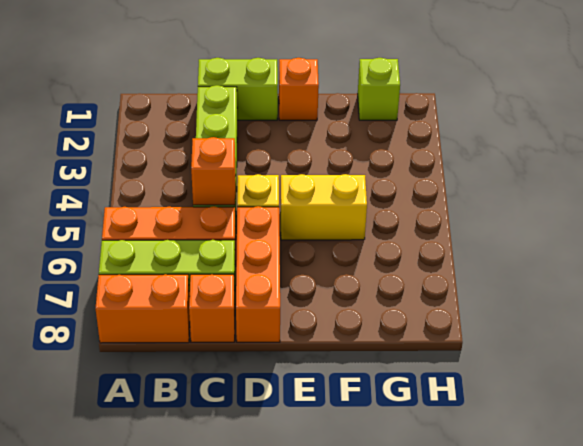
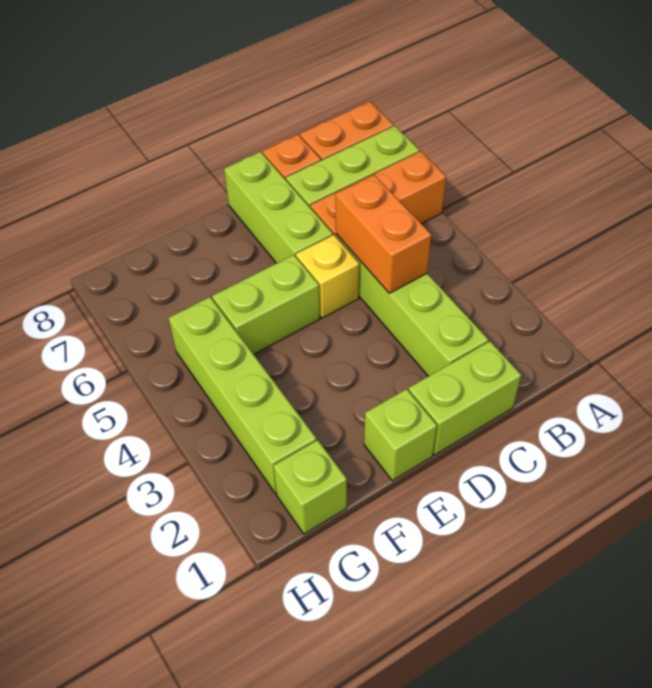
orange brick C5 level 2 -> orange brick C4:C5 level 2
orange brick D6:D8 level 1 -> lime brick D6:D8 level 1
orange brick E1 level 1 -> lime brick E1 level 1
yellow brick E5:F5 level 1 -> lime brick E5:F5 level 1
none -> lime brick G2:G5 level 1

